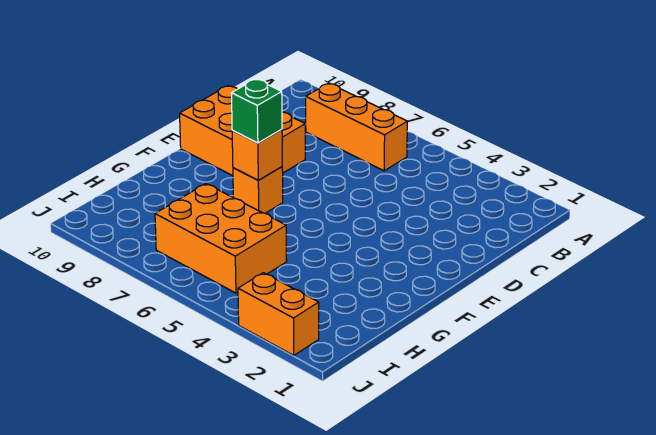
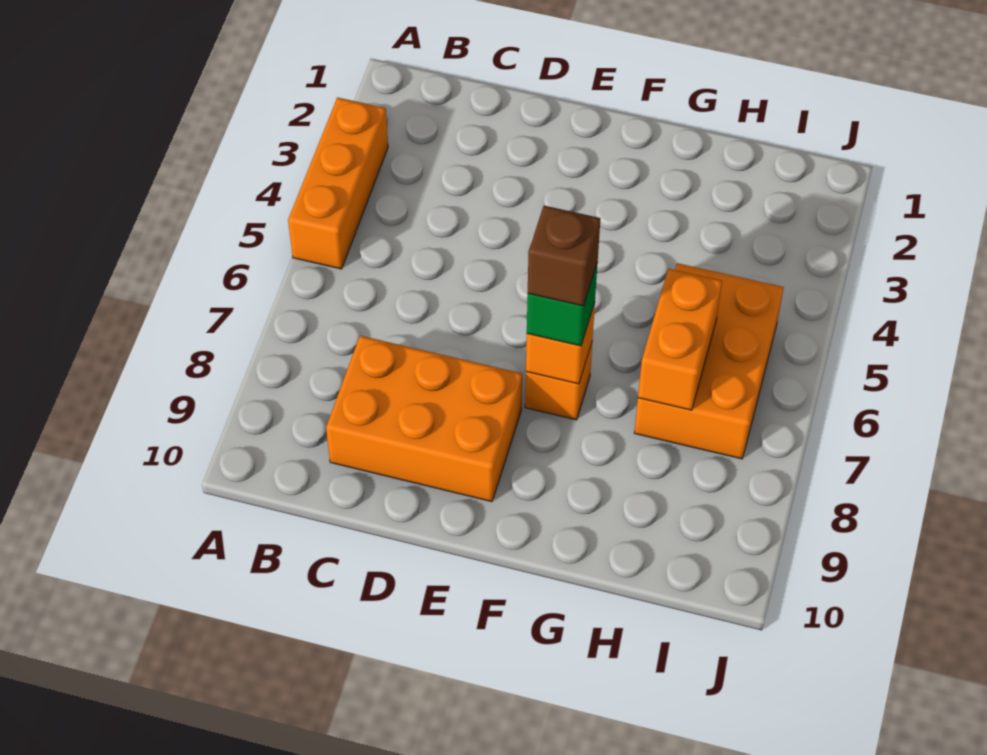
orange brick B6:B8 level 1 -> orange brick A3:A5 level 1
orange brick D8:E10 level 1 -> orange brick C8:E9 level 1
none -> brown brick F7 level 4
orange brick J2:J3 level 1 -> orange brick H6:H7 level 2

